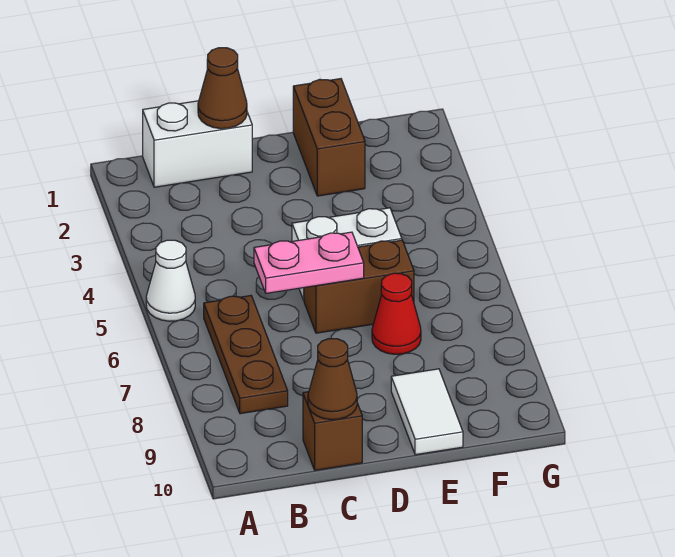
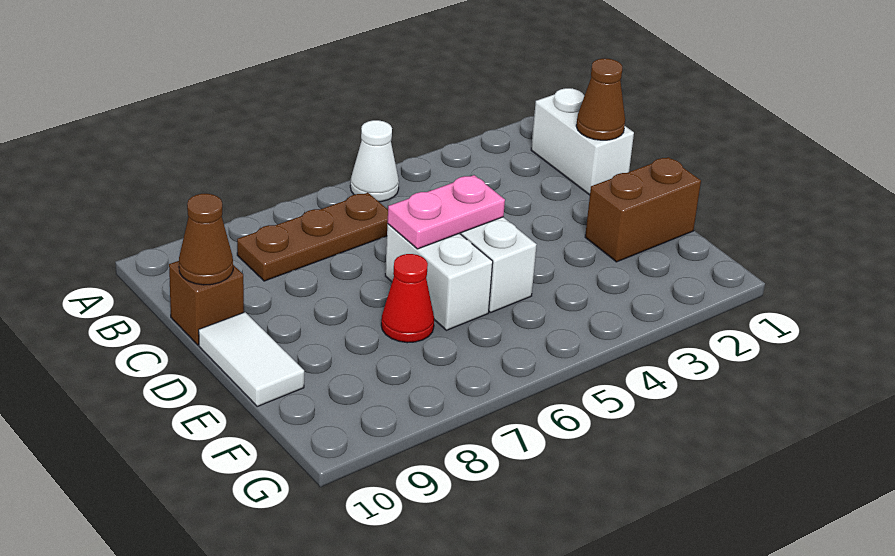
pink plate C6:D6 level 2 -> pink plate D5:D6 level 2
brown brick D6:E6 level 1 -> white brick D6:E6 level 1
white tile E9:E10 level 1 -> white tile D10:E10 level 1

